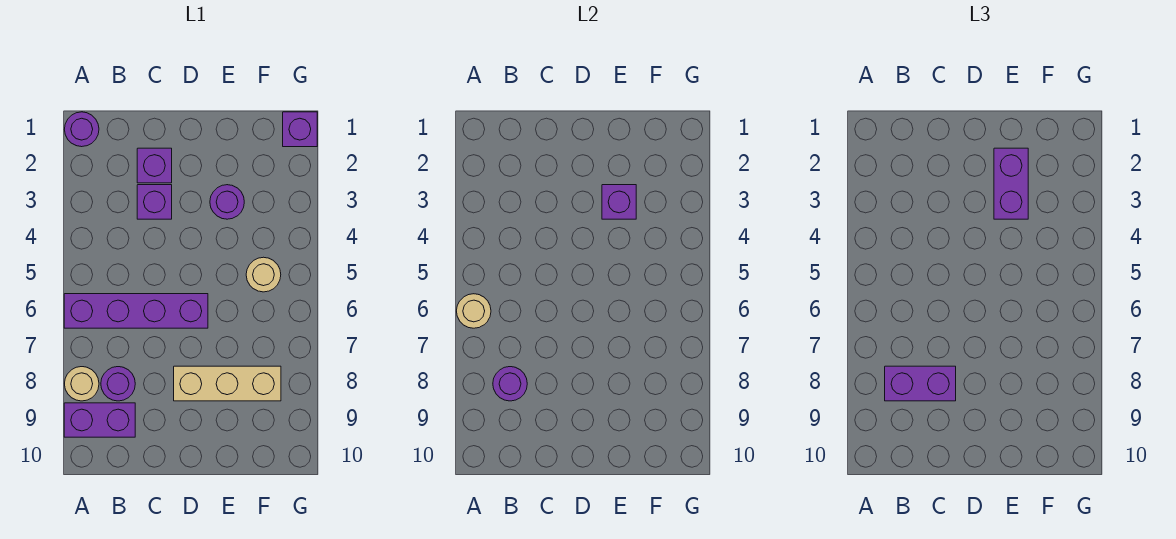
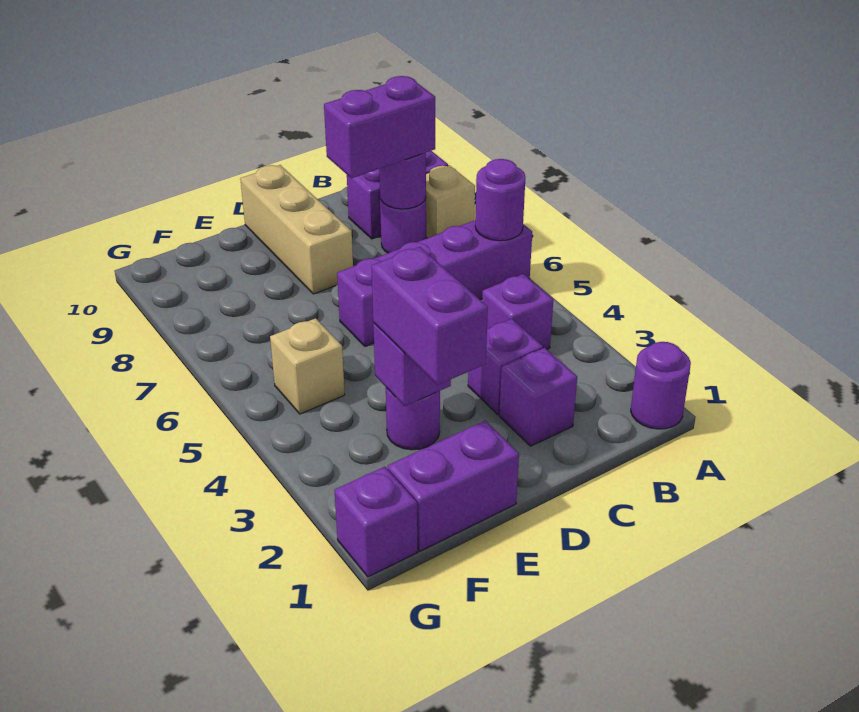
tan round brick A6 level 2 -> purple round brick A6 level 2
tan round brick A8 level 1 -> tan brick A8 level 1
none -> purple brick B4 level 1
tan brick D8:F8 level 1 -> tan brick D8:D10 level 1
none -> purple brick E1:F1 level 1
tan round brick F5 level 1 -> tan brick F5 level 1

